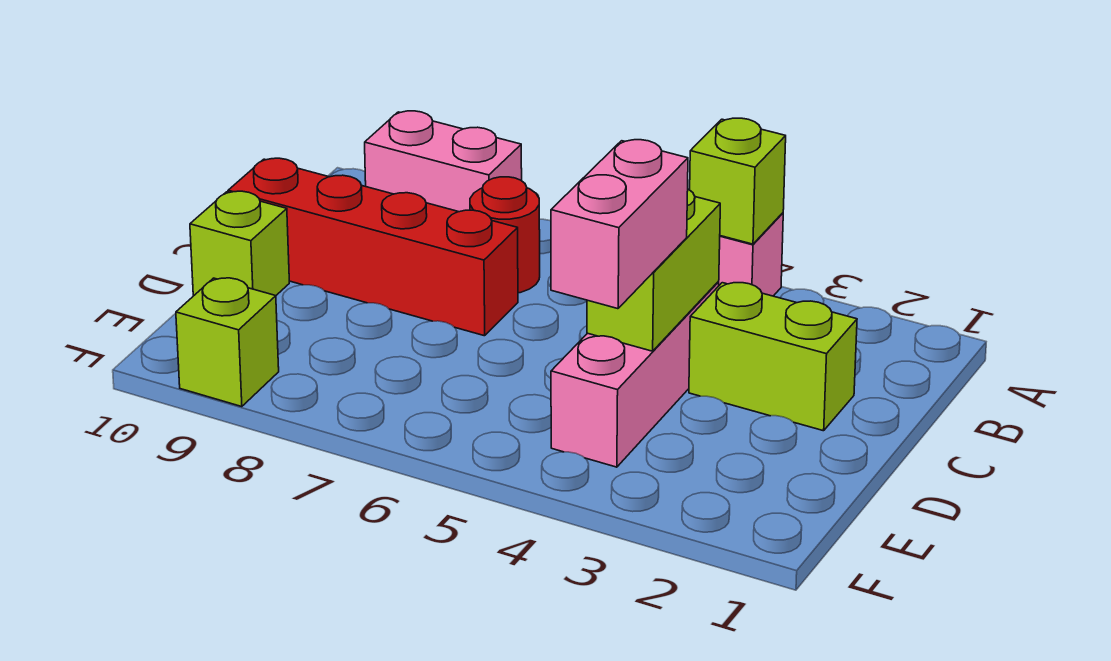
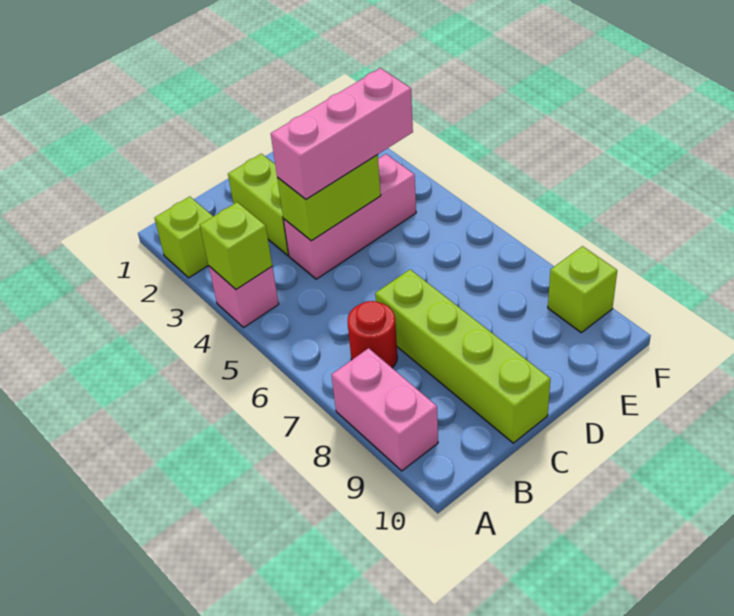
red brick C7:C10 level 1 -> lime brick C7:C10 level 1
pink brick D4:E4 level 3 -> pink brick C4:E4 level 3
lime brick D10 level 1 -> lime brick A2 level 1

